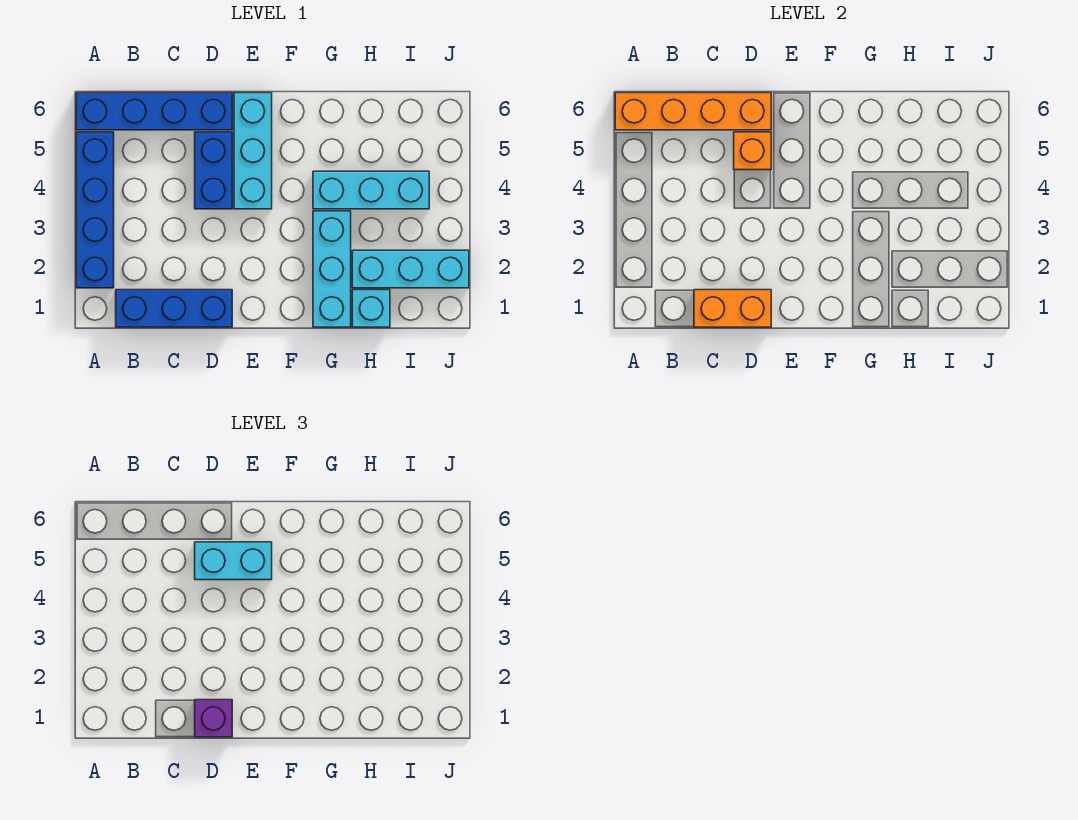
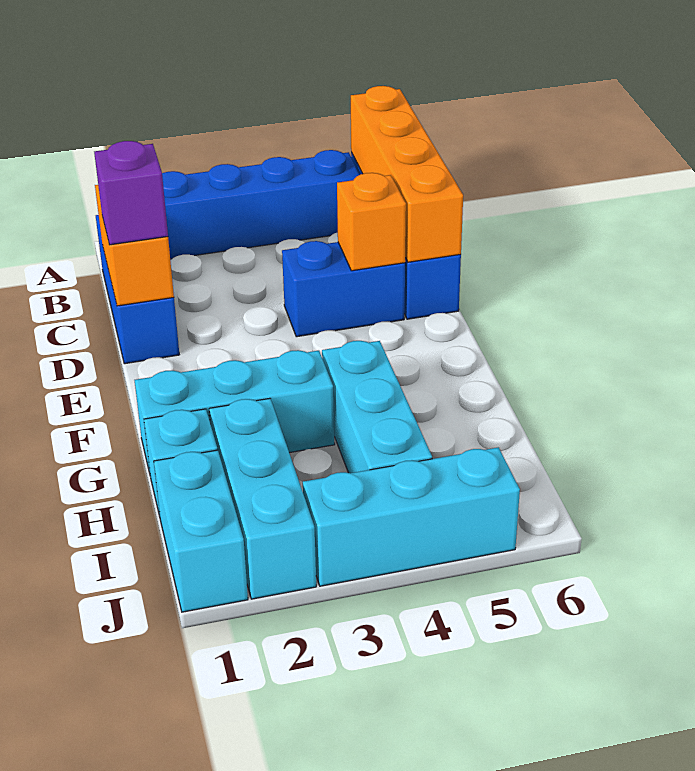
cyan brick D5:E5 level 3 -> cyan brick I1:J1 level 1
cyan brick E4:E6 level 1 -> cyan brick J3:J5 level 1

